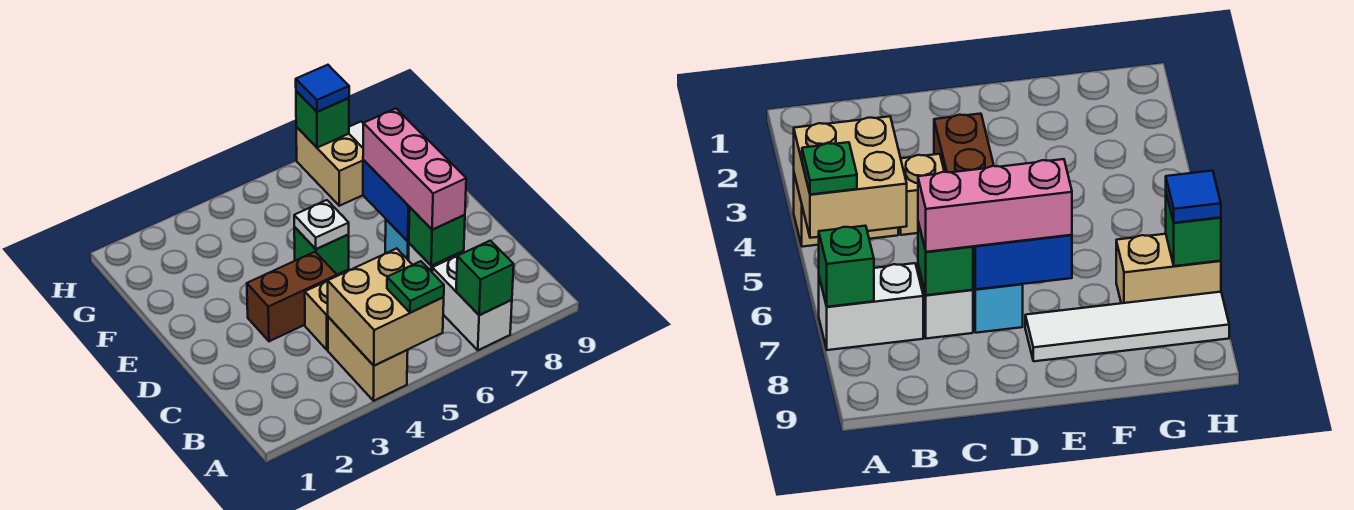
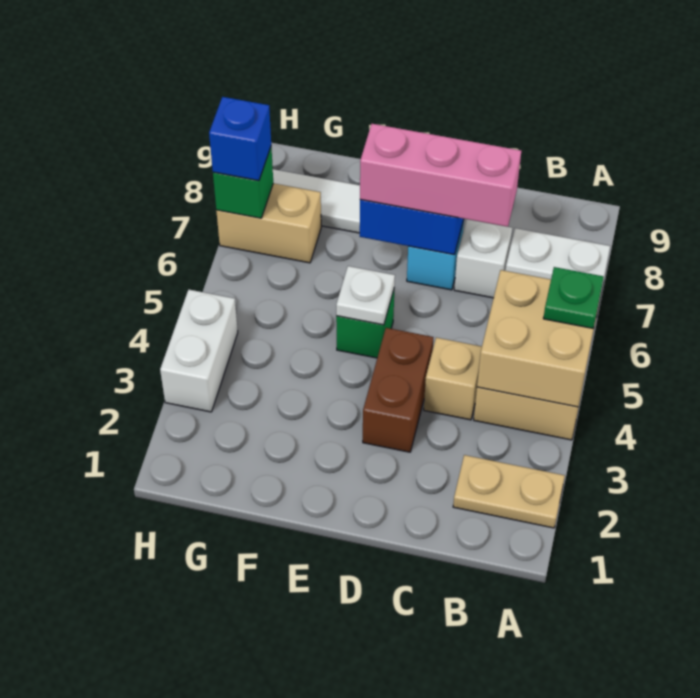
none -> tan plate A2:B2 level 1
green brick A7 level 2 -> none
green brick C7 level 2 -> none
none -> white brick H3:H4 level 1
blue tile H7 level 3 -> blue brick H7 level 3

